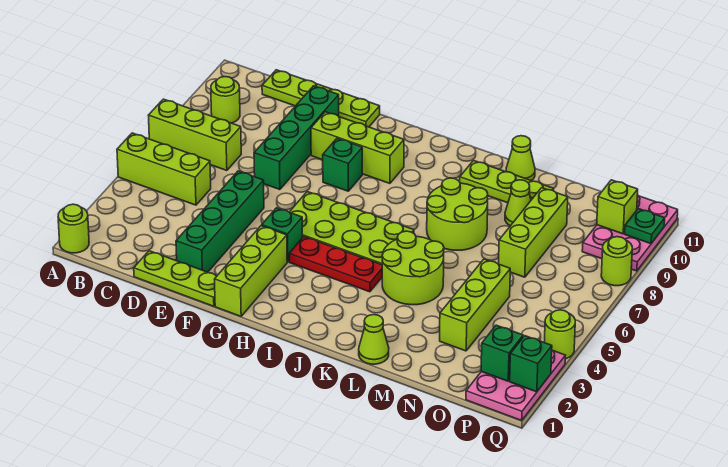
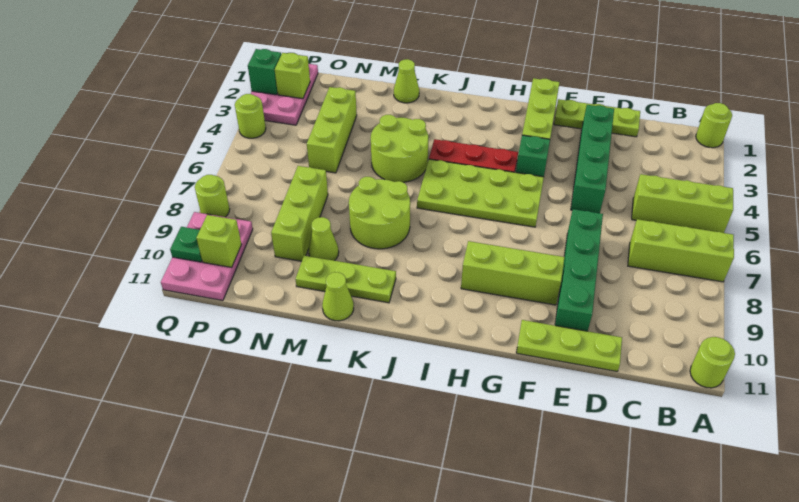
lime round brick B9 level 1 -> lime round brick A11 level 1
lime plate C11:F11 level 1 -> lime plate D11:F11 level 1
green brick G8 level 1 -> none
green brick P2 level 2 -> lime brick P2 level 2

